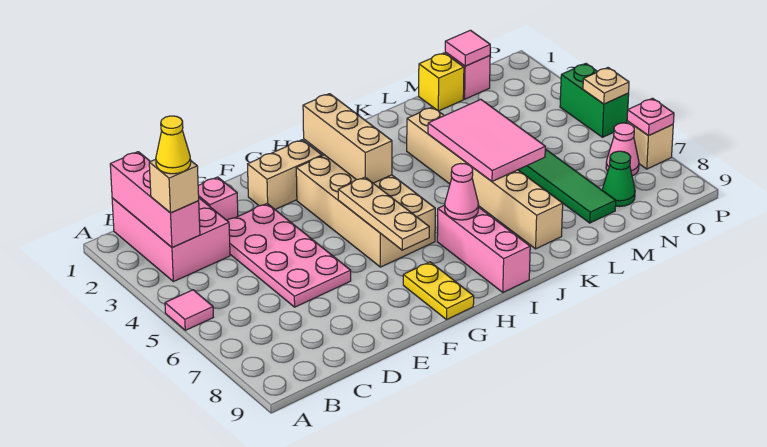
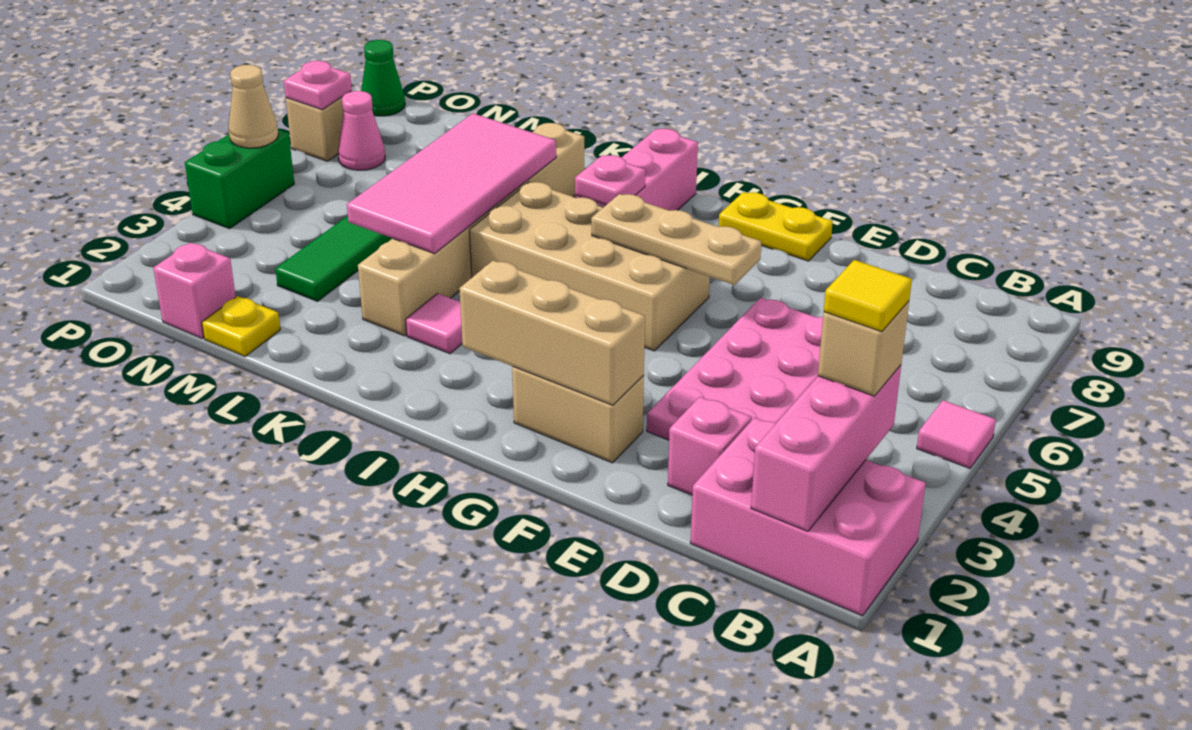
pink brick B1:C3 level 1 -> pink brick A1:C2 level 1
yellow cone B3 level 4 -> yellow tile B3 level 4
tan brick G3:H6 level 1 -> tan brick G5:J6 level 1
tan plate G5:G7 level 2 -> tan plate F6:H6 level 2
yellow plate G8:G9 level 1 -> yellow plate F9:G9 level 1
tan brick H2:H4 level 2 -> tan brick F2:H2 level 2
pink cone I7 level 2 -> pink plate I7 level 2
pink tile K4:L6 level 2 -> pink tile K4:L7 level 2
yellow brick M1 level 1 -> yellow plate M1 level 1
pink tile N1 level 2 -> pink tile J3 level 1
green cone N8 level 1 -> green cone P9 level 1
tan plate P5 level 2 -> tan cone P5 level 2

